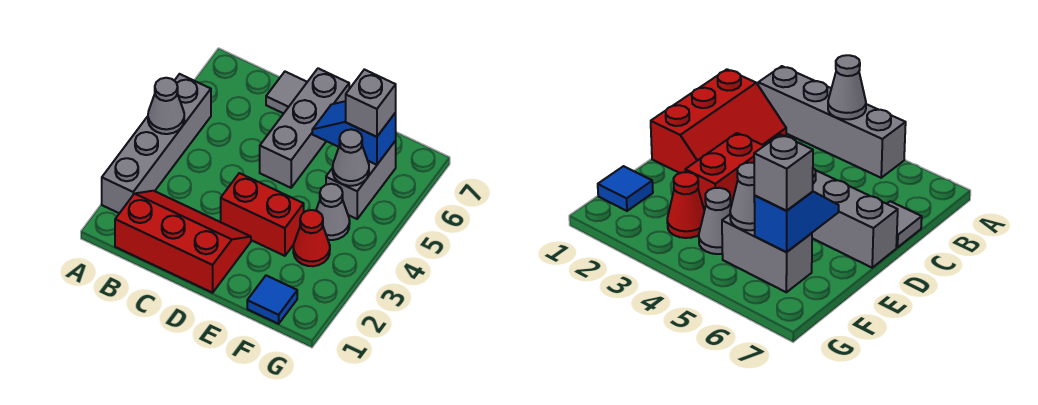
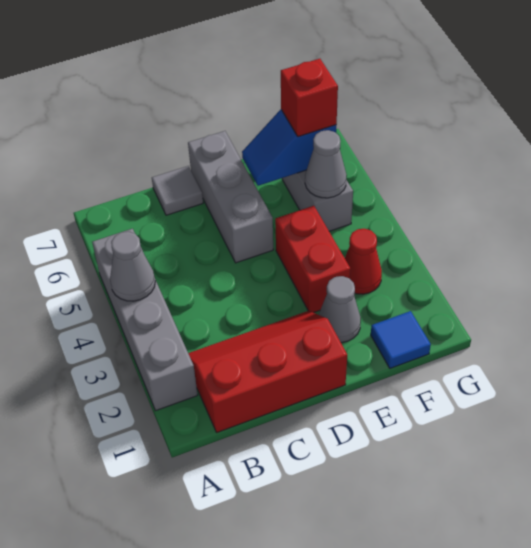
red brick D3:E3 level 1 -> red brick E3:E4 level 1
grey cone F4 level 1 -> grey cone E2 level 1
grey brick F6 level 3 -> red brick F6 level 3

